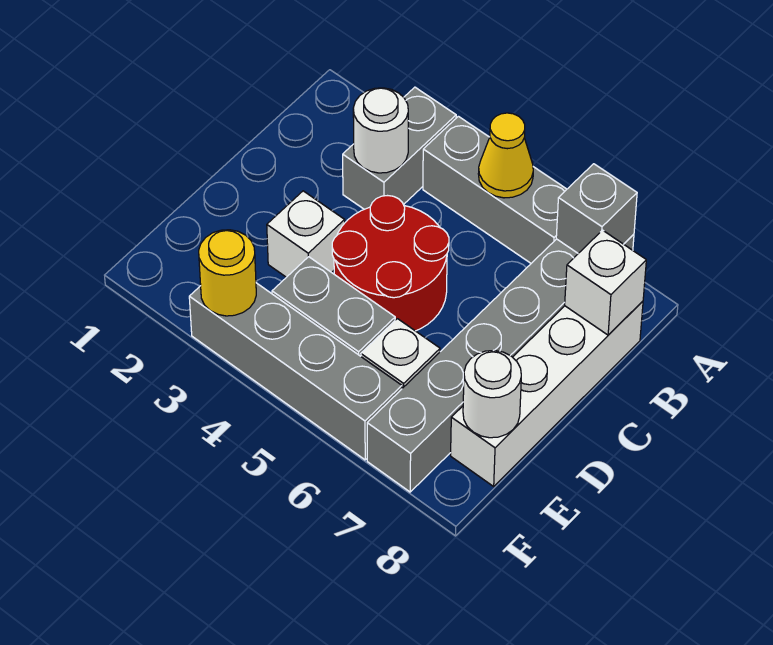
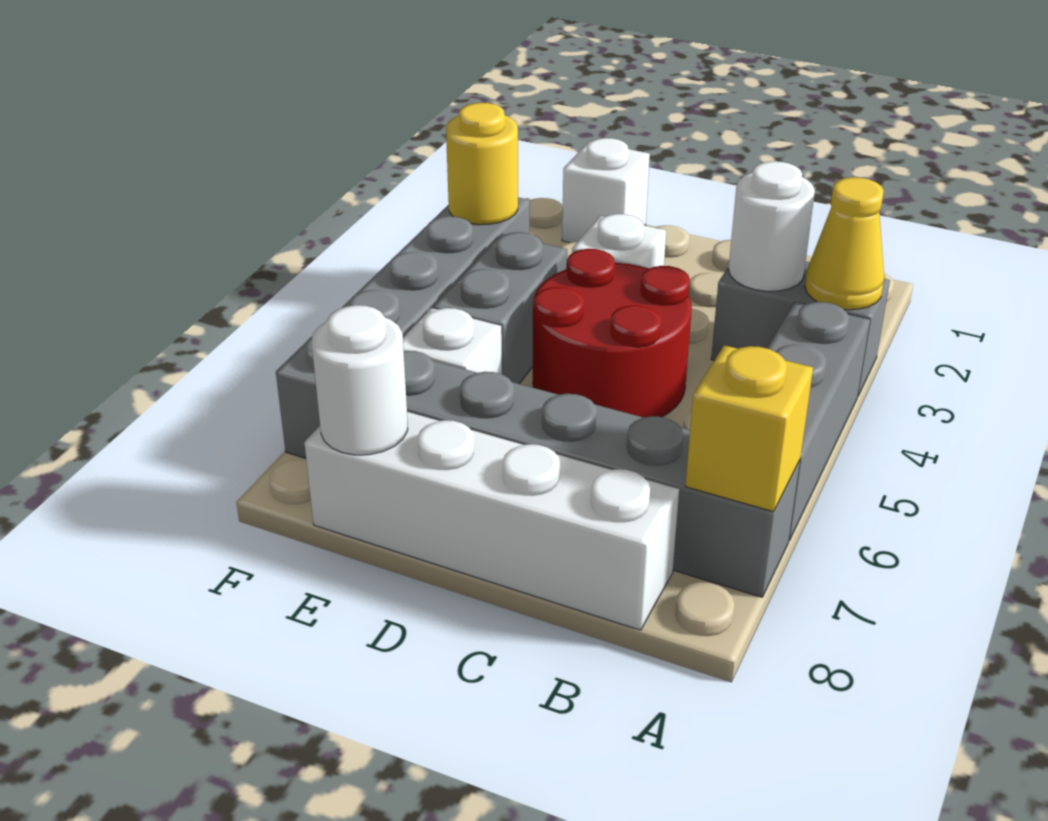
yellow cone A5 level 2 -> yellow cone A3 level 2
grey brick A7 level 2 -> yellow brick A7 level 2
white brick B8 level 2 -> white brick E1 level 1

